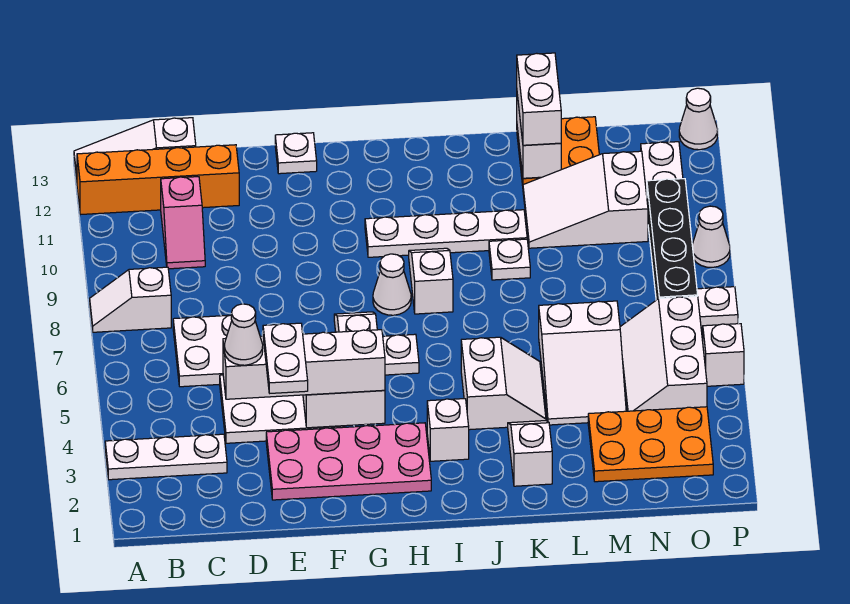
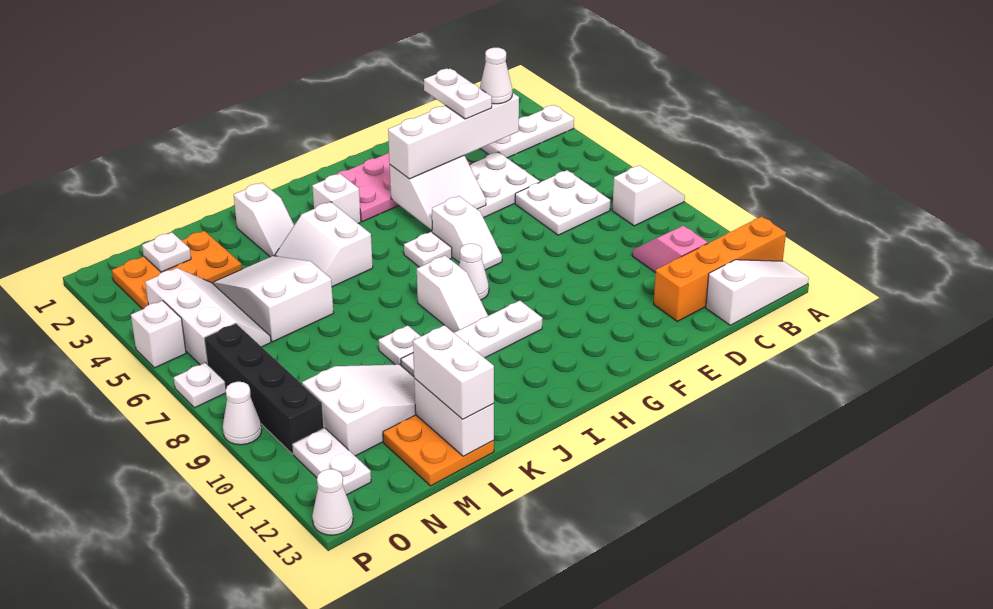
white plate F13 level 1 -> white plate N2 level 2

